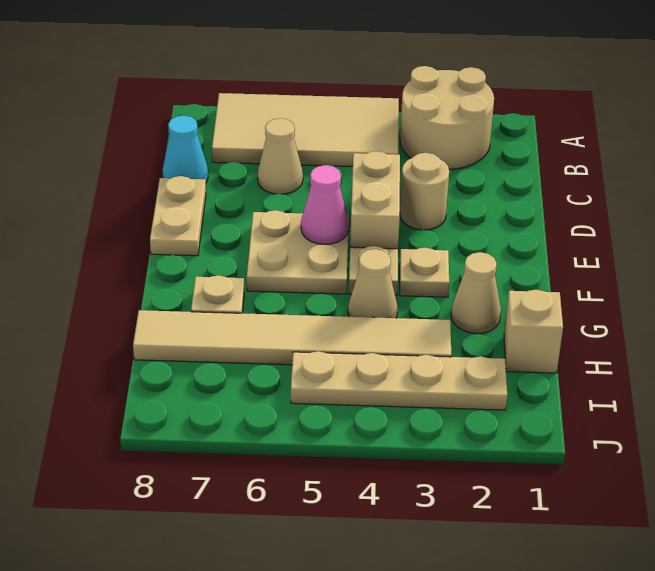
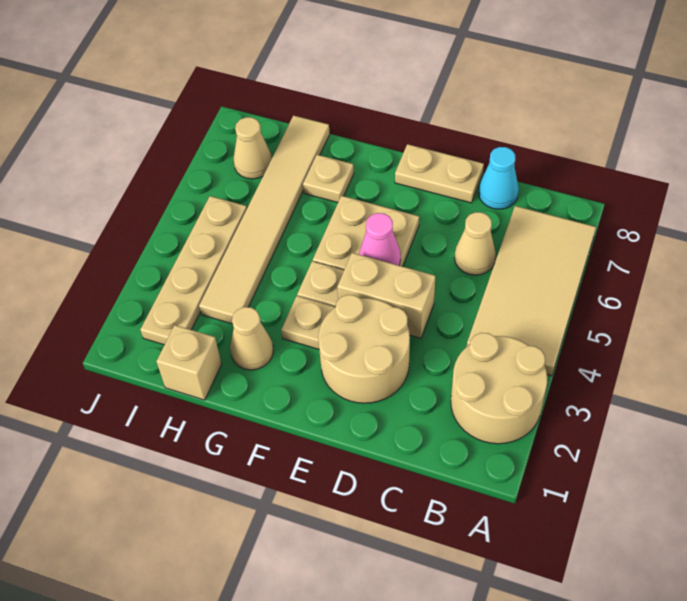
tan round brick D3 level 1 -> tan round brick D2:E3 level 1
tan cone G4 level 1 -> tan cone I7 level 1

